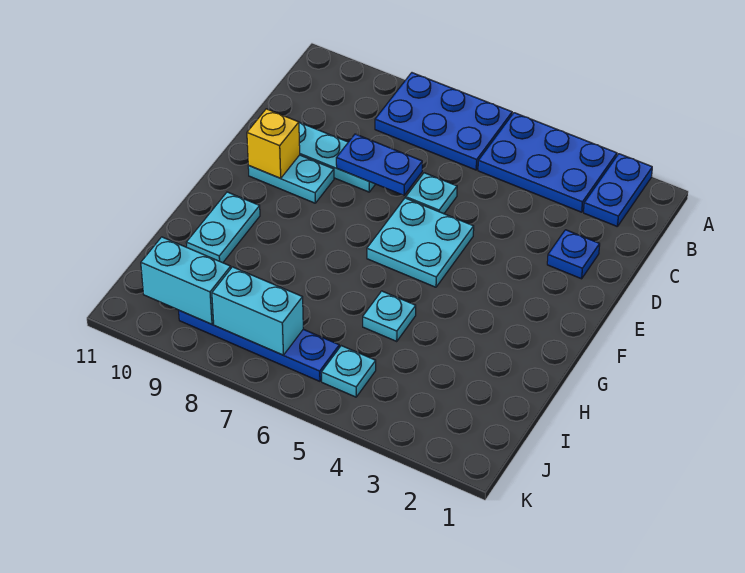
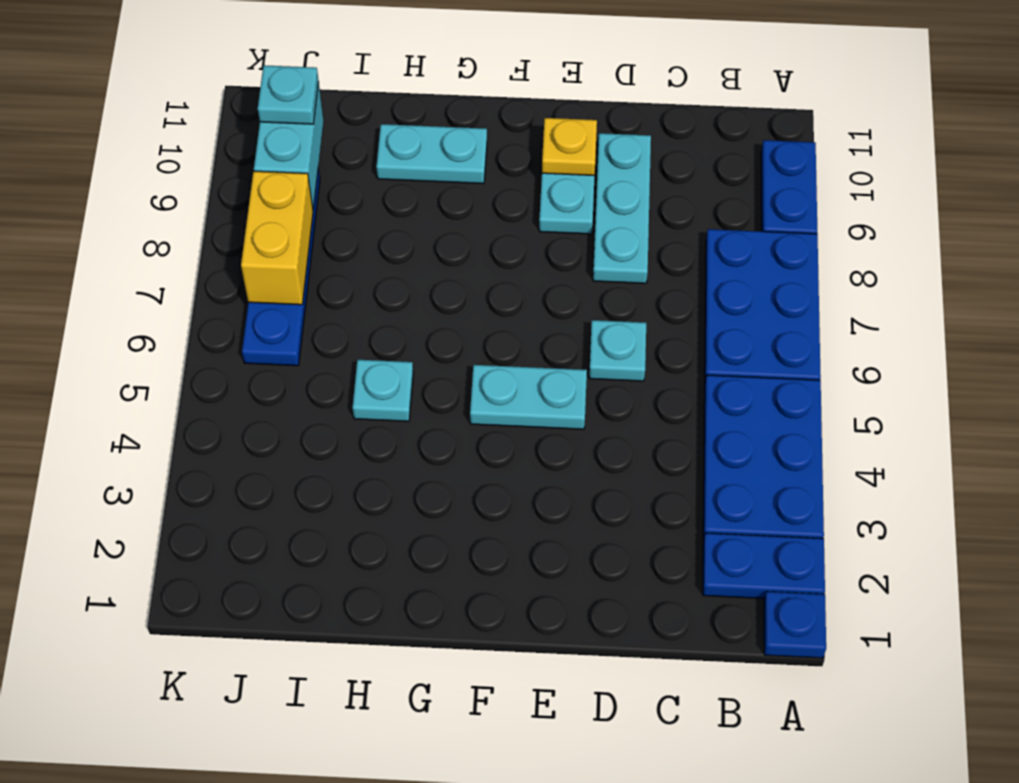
blue plate D2 level 1 -> blue plate A1 level 1
blue plate D7:D8 level 2 -> blue plate A9:A10 level 1
cyan plate E5:F6 level 1 -> cyan plate E5:F5 level 1
yellow brick E10 level 2 -> yellow plate E10 level 2
cyan plate J5 level 1 -> cyan plate J10 level 3
cyan brick J7:J8 level 2 -> yellow brick J7:J8 level 2

